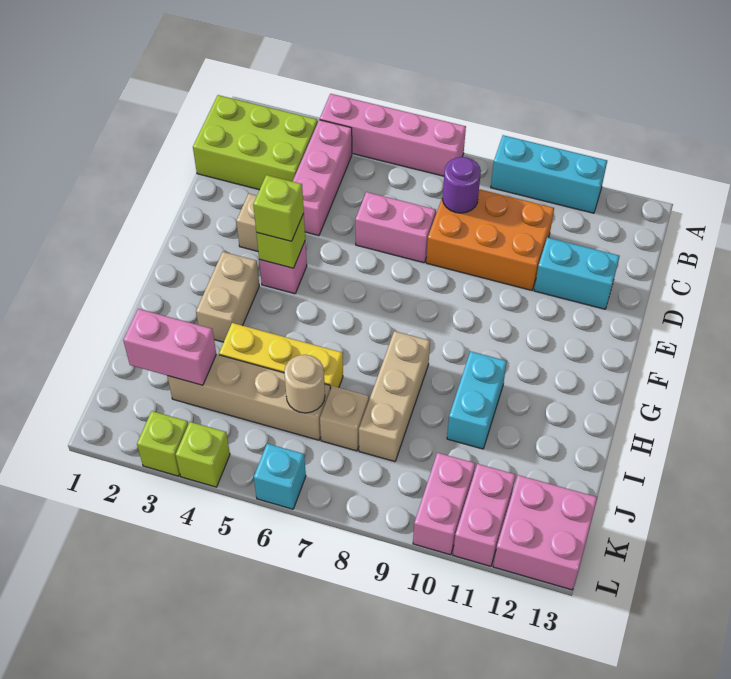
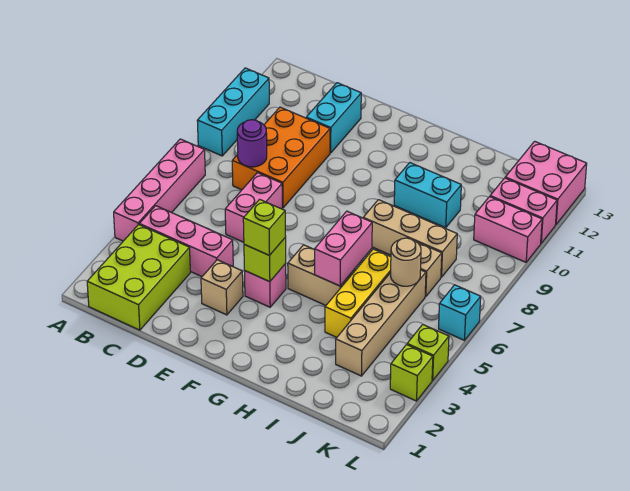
tan brick G3:H3 level 1 -> tan brick G5:H5 level 1
pink brick J2:J3 level 2 -> pink brick H5:H6 level 2

